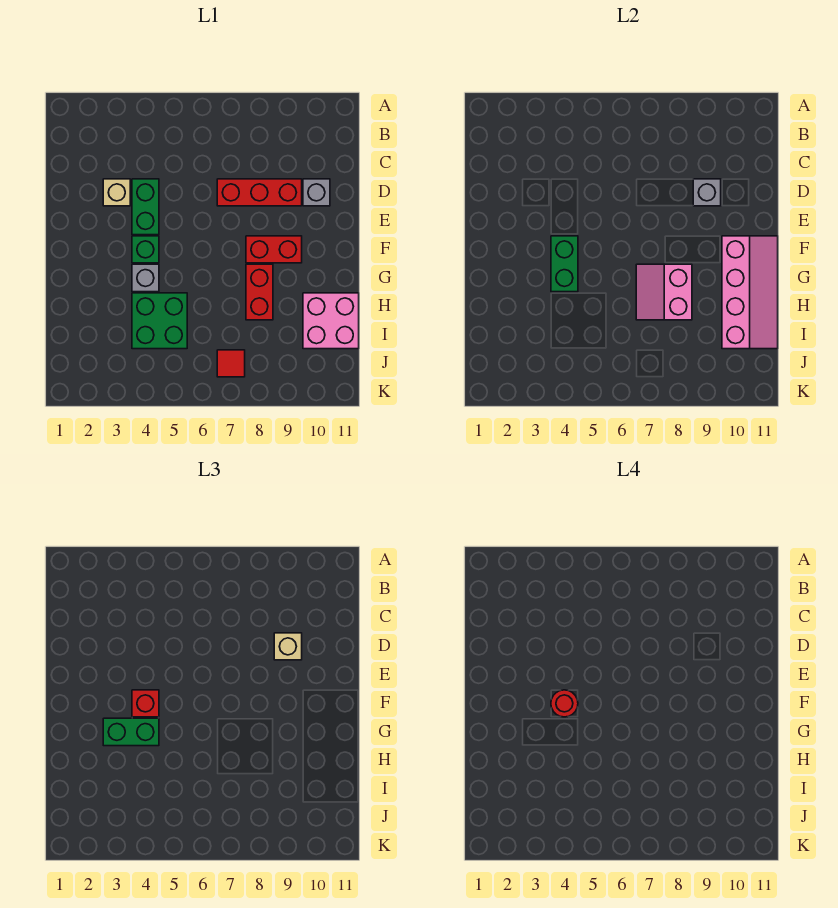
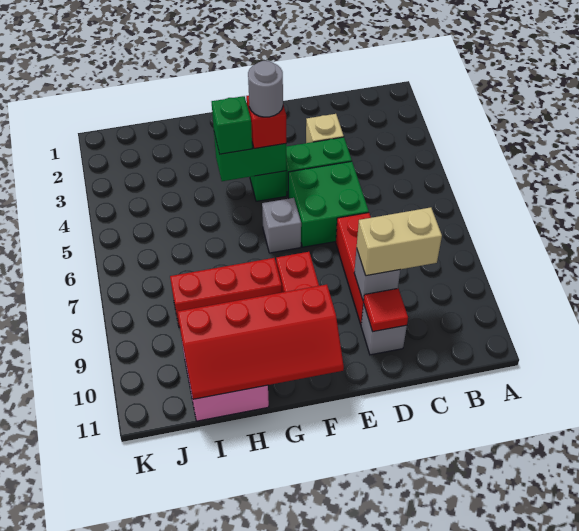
tan brick D9 level 3 -> tan brick C9:D9 level 3
red round brick F4 level 4 -> grey round brick F4 level 4
pink slope F10:I11 level 2 top 10 -> red slope F10:I11 level 2 top 10
green brick G3:G4 level 3 -> green brick G4 level 3
grey brick G4 level 1 -> grey brick F6 level 1
pink slope G7:H8 level 2 top 8 -> none
red brick G8:H8 level 1 -> red brick G8:I8 level 1
green brick H4:I5 level 1 -> green brick D5:E6 level 1
red tile J7 level 1 -> red tile D10 level 2

